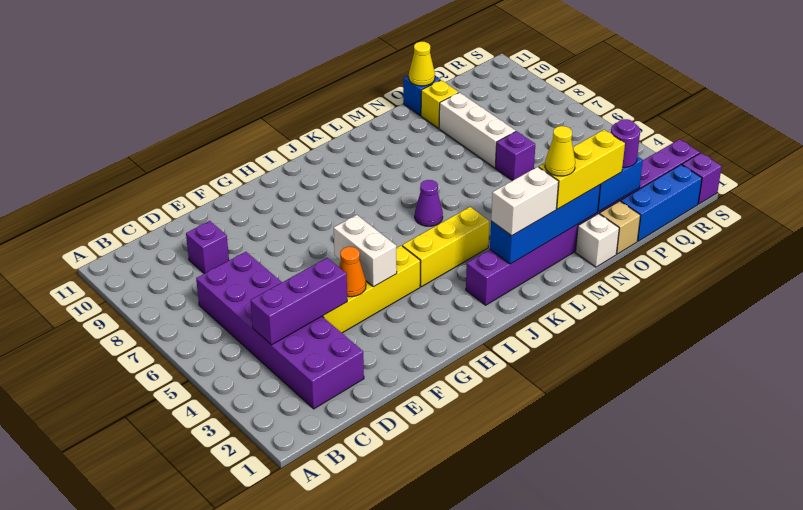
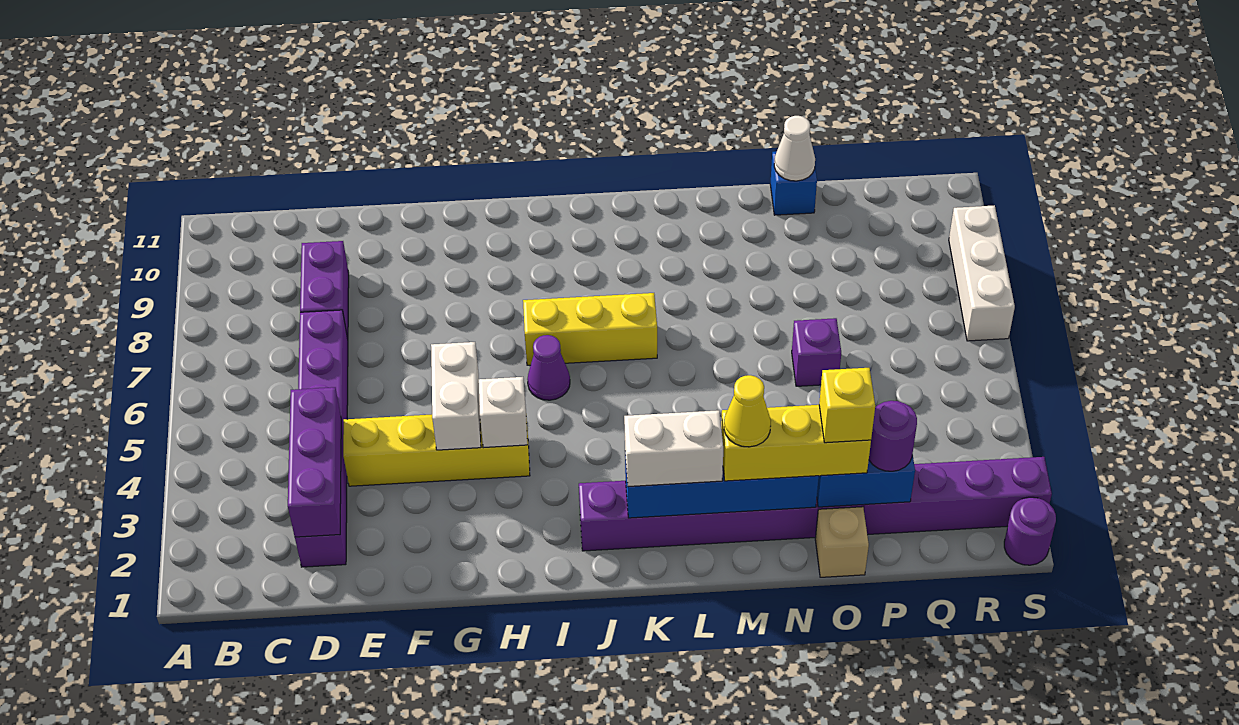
purple brick C2:D7 level 1 -> purple brick D2:D7 level 1
purple brick C4:E4 level 2 -> purple brick D2:D4 level 2
purple brick D9 level 1 -> purple brick D8:D9 level 1
orange cone F4 level 2 -> none
yellow brick I4:K4 level 1 -> yellow brick I7:K7 level 1
purple cone K6 level 1 -> purple cone I6 level 1
white brick N1 level 1 -> white brick H4 level 2
white brick O7:O9 level 1 -> white brick S7:S9 level 1
yellow brick O10 level 1 -> yellow brick O2 level 4
yellow cone O11 level 2 -> white cone O11 level 2
blue brick P1:R1 level 1 -> none
purple brick S1 level 1 -> purple round brick S1 level 1

